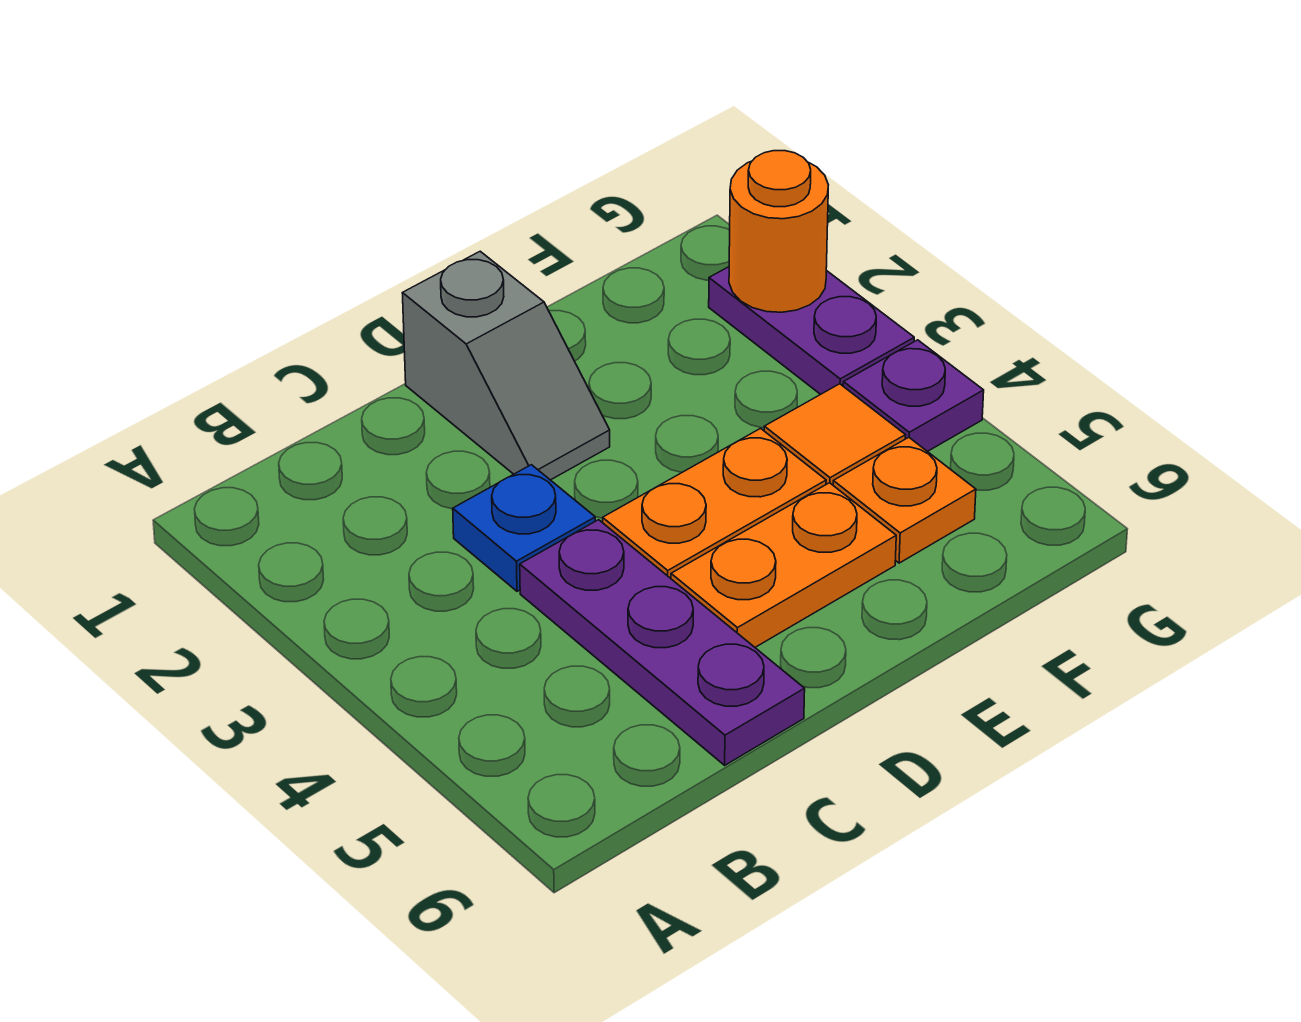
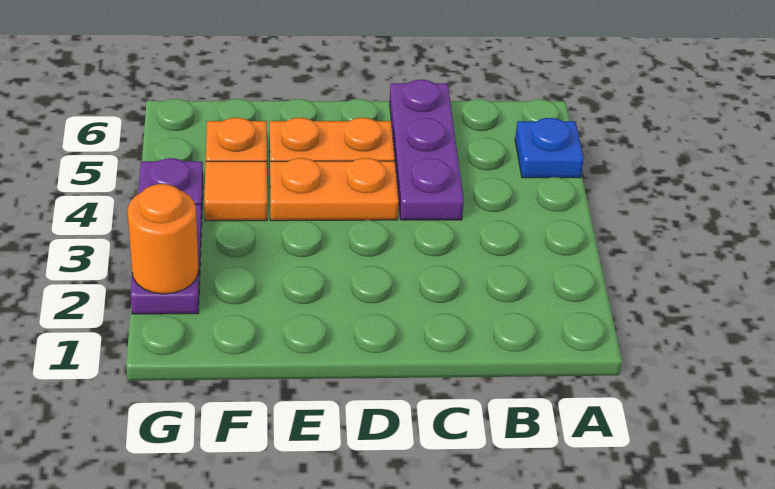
blue plate C3 level 1 -> blue plate A5 level 1
grey slope D1:D2 level 1 top 1 -> none

